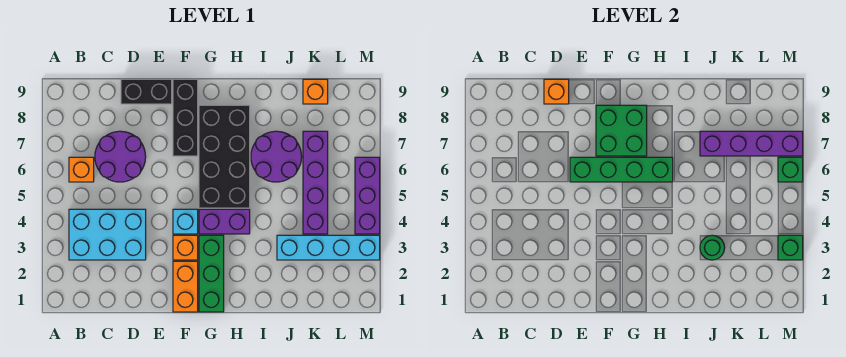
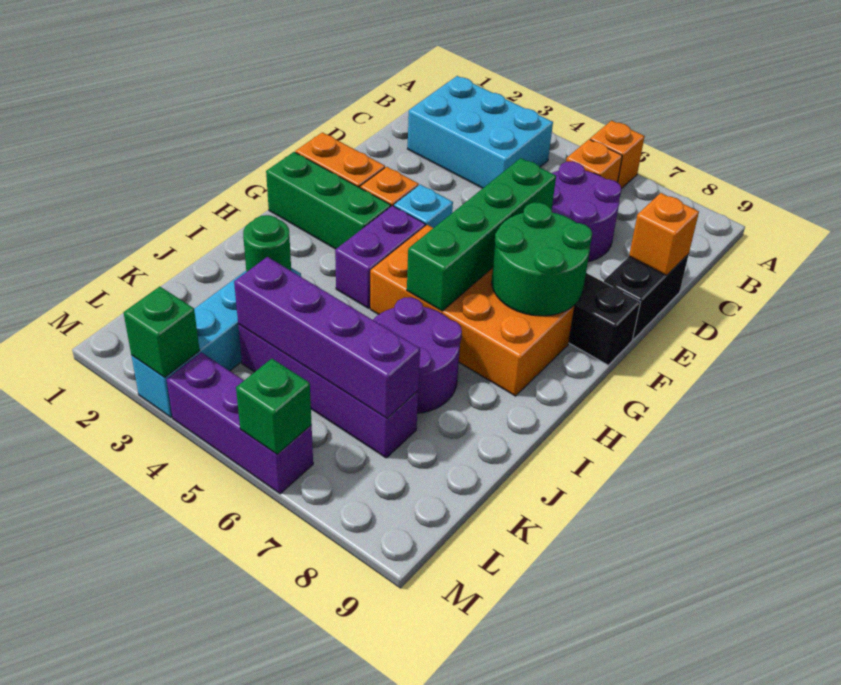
cyan brick B3:D4 level 1 -> cyan brick B2:C4 level 1
green brick F7:G8 level 2 -> green round brick F7:G8 level 2
black brick G5:H8 level 1 -> orange brick G5:H8 level 1
purple brick J7:M7 level 2 -> purple brick K4:K7 level 2
orange brick K9 level 1 -> orange brick A6 level 1

